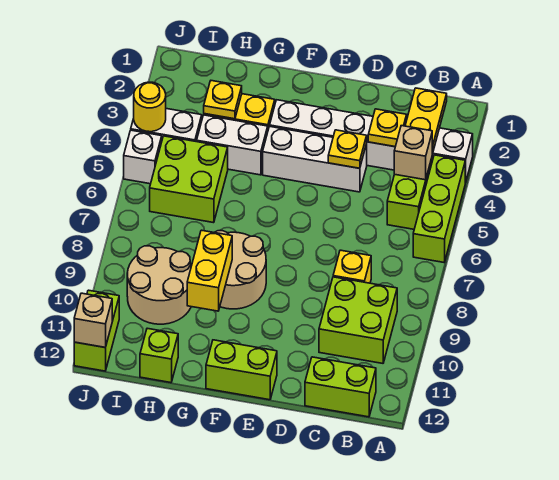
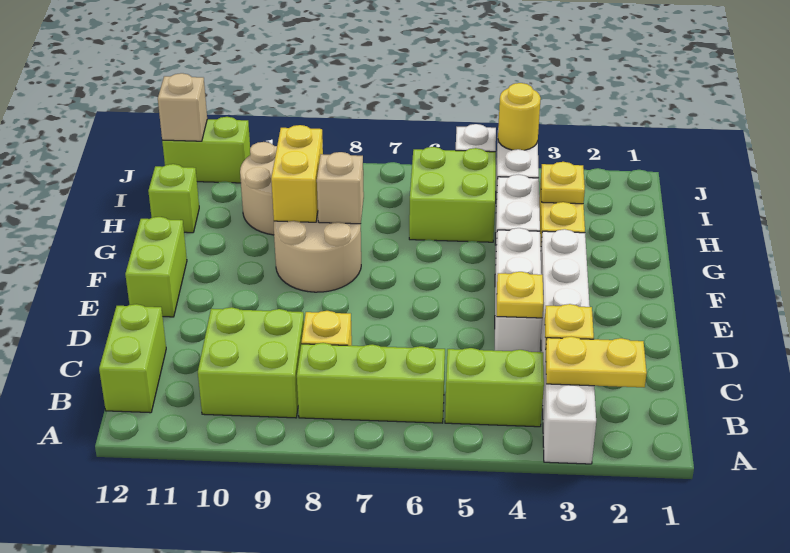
lime brick A4:A6 level 1 -> lime brick B6:B8 level 1
tan brick B4 level 2 -> tan brick G8 level 2
yellow brick G9:G10 level 2 -> yellow brick G9:H9 level 2

